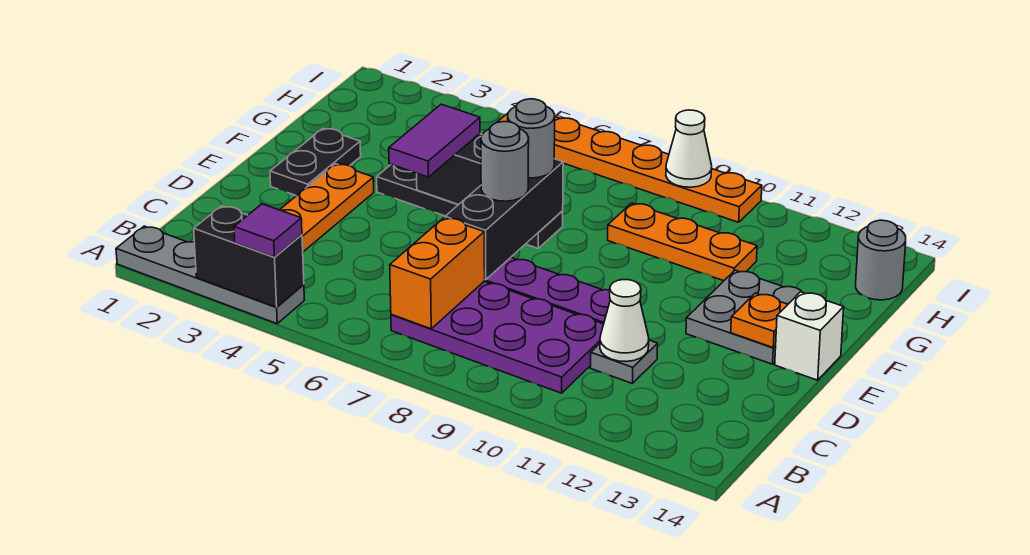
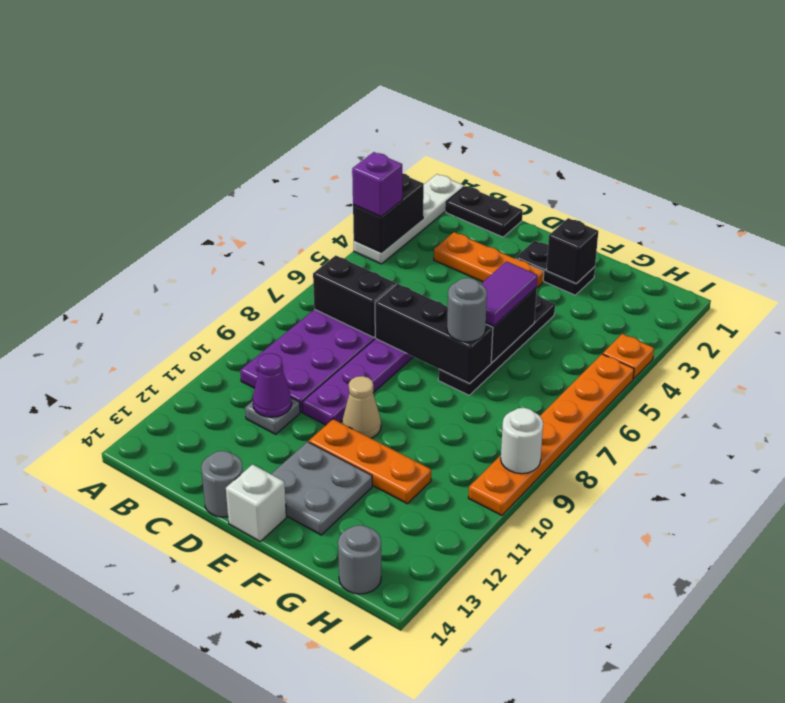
grey plate A1:A4 level 1 -> white plate A1:A4 level 1
purple tile A4 level 3 -> purple brick A4 level 3
none -> black plate B1:C1 level 1
orange brick B7:C7 level 2 -> black brick B7:C7 level 2
white cone C11 level 2 -> purple cone C11 level 2
purple tile E5:F5 level 3 -> purple tile F5:F6 level 3
grey round brick E7 level 3 -> grey round brick D14 level 1
none -> tan cone E10 level 1
orange plate E13 level 2 -> orange plate I4 level 1
none -> black brick F2 level 2
orange plate G9:G11 level 1 -> orange plate E11:G11 level 1
white cone I9 level 2 -> white round brick I9 level 2

